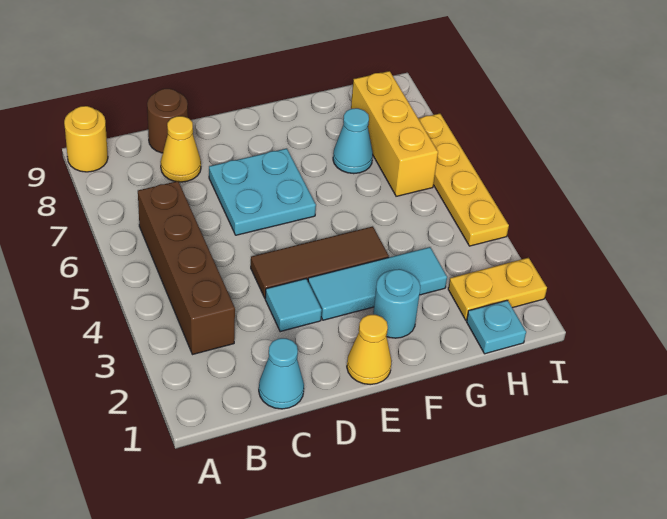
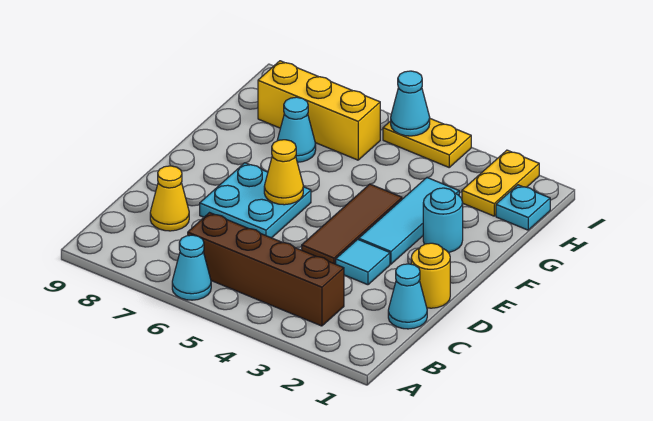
none -> cyan cone A6 level 1
yellow round brick A9 level 1 -> yellow round brick D1 level 1
brown round brick C9 level 1 -> none
yellow cone E1 level 1 -> yellow cone E6 level 2
yellow plate I4:I7 level 1 -> yellow plate I4:I5 level 1
none -> cyan cone I5 level 2

